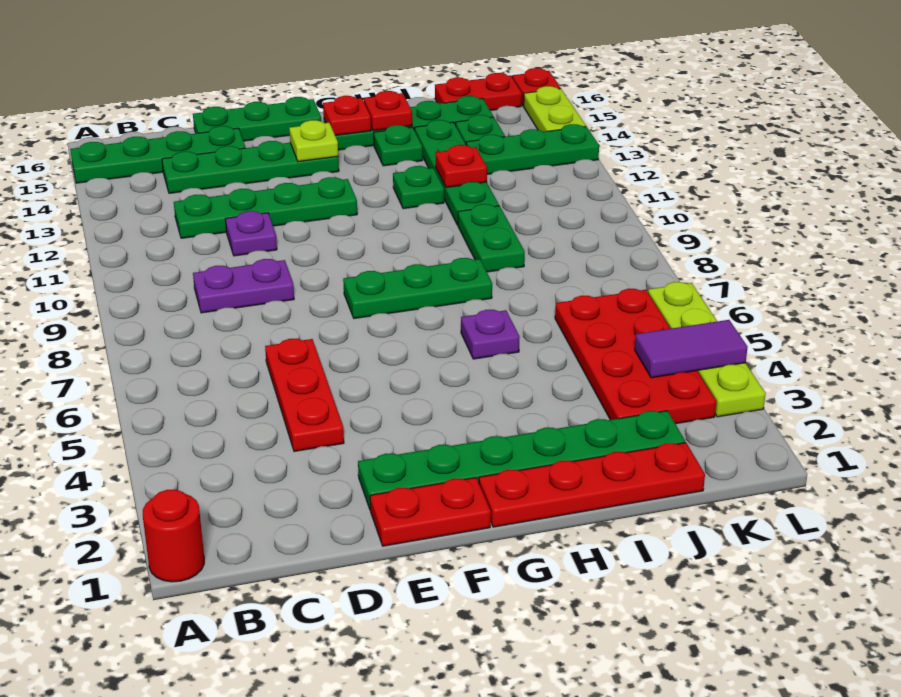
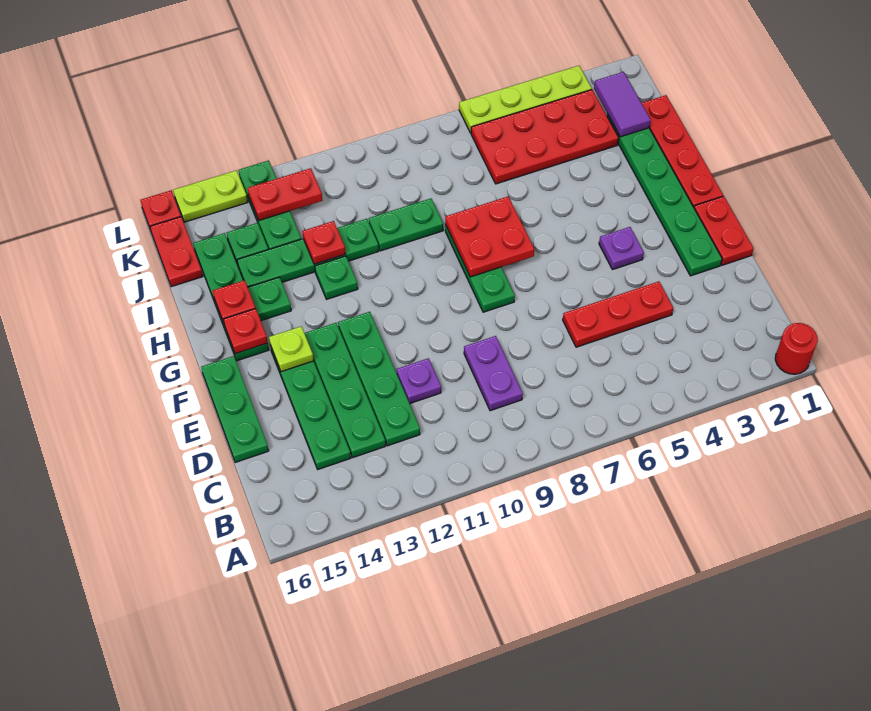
green plate A15:D15 level 1 -> green plate C13:F13 level 1
none -> red plate G7:H8 level 2
purple plate H6 level 1 -> purple plate F4 level 1
purple tile K4:L4 level 2 -> purple tile J2:K2 level 2
none -> red plate K12:K13 level 2

